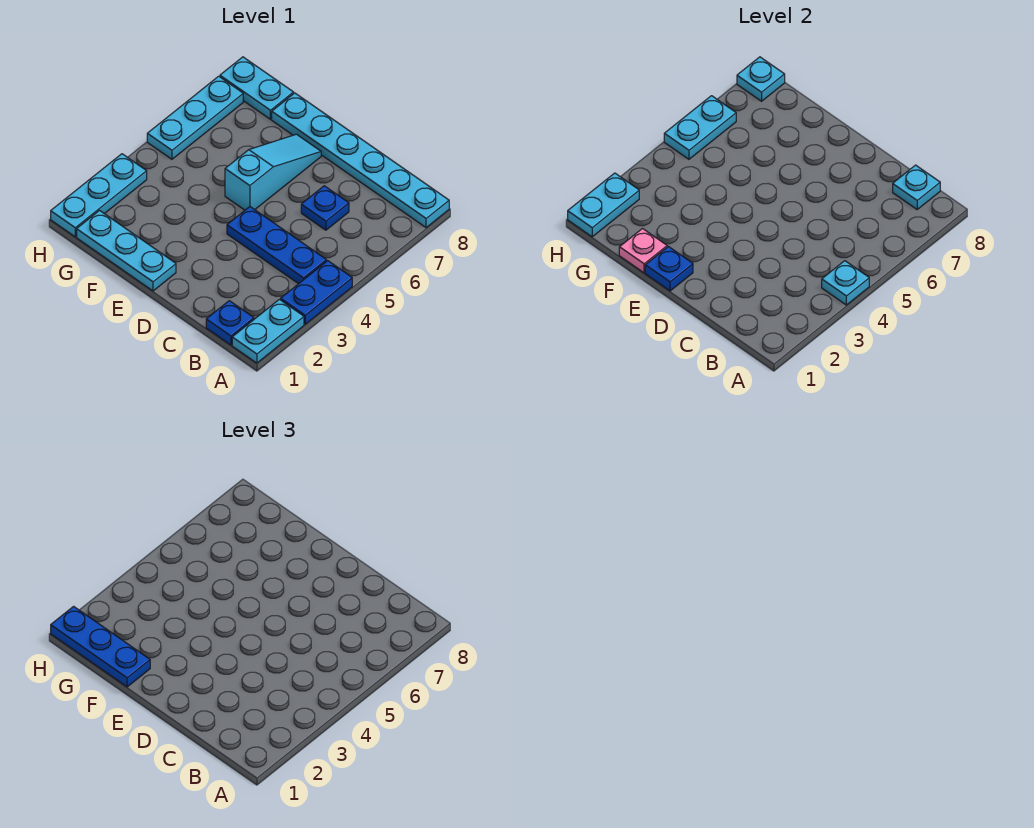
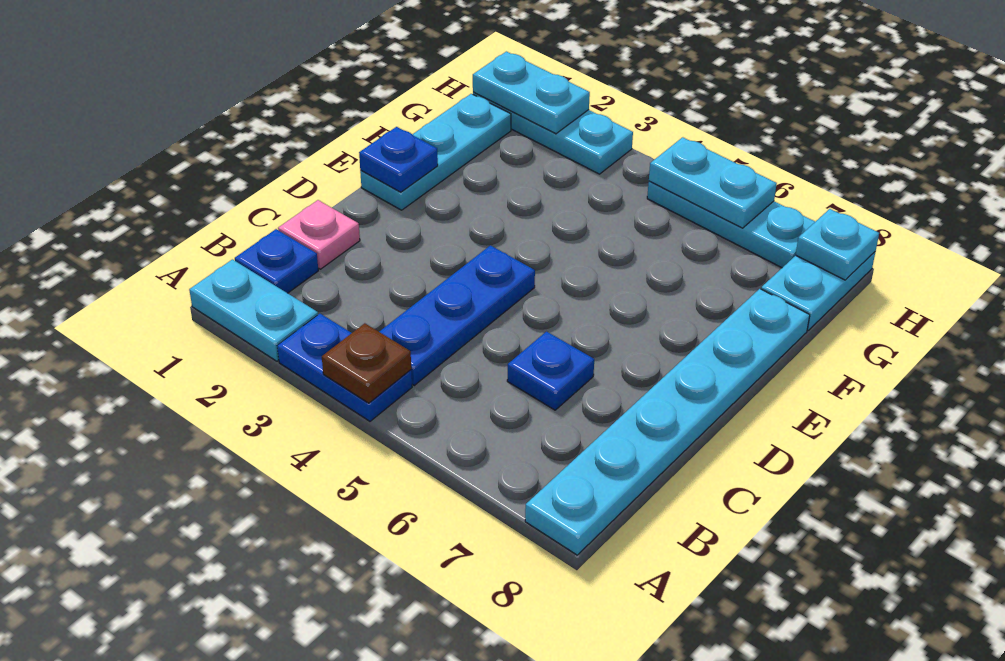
cyan plate A4 level 2 -> brown plate A4 level 2
cyan plate B8 level 2 -> none
cyan slope E5:E7 level 1 top 5 -> none
pink plate F1 level 2 -> pink plate C1 level 1
blue plate F1:H1 level 3 -> none

